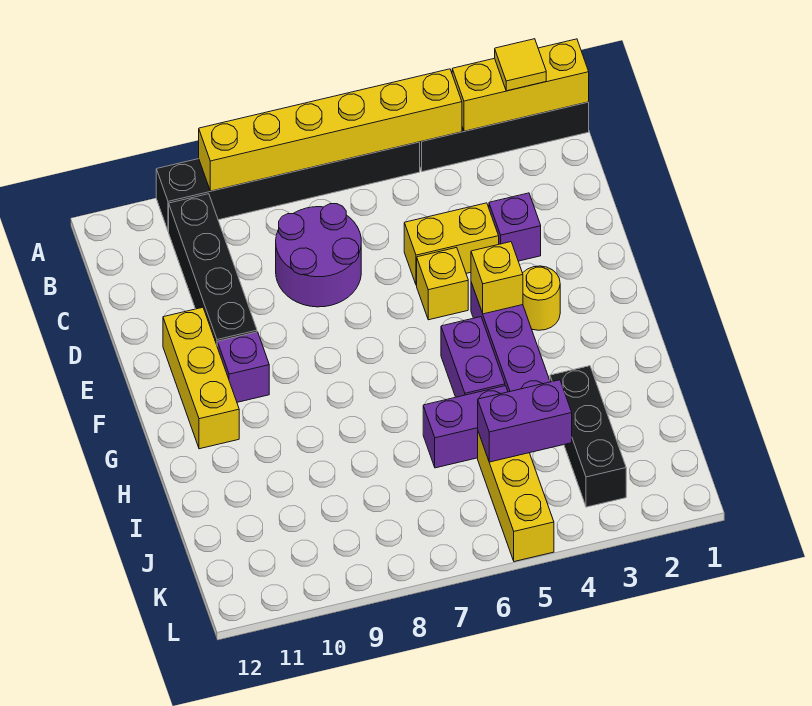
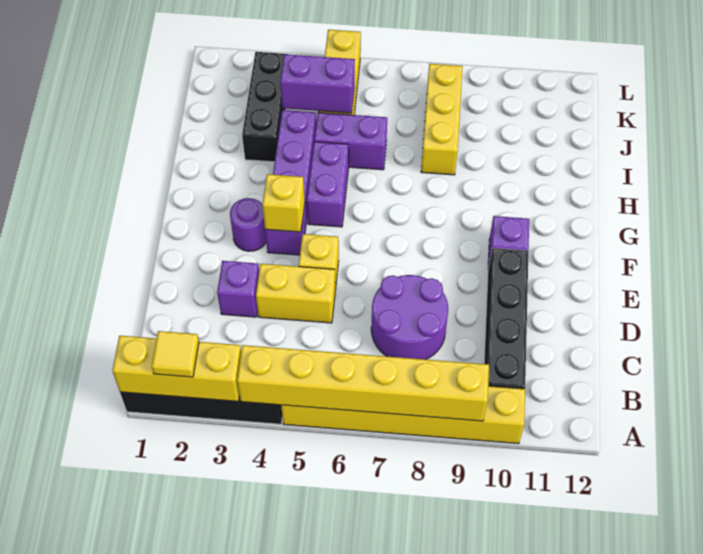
black brick A5:A10 level 1 -> yellow brick A5:A10 level 1
yellow brick E11:G11 level 1 -> yellow brick I8:K8 level 1
yellow round brick F3 level 1 -> purple round brick F3 level 1

